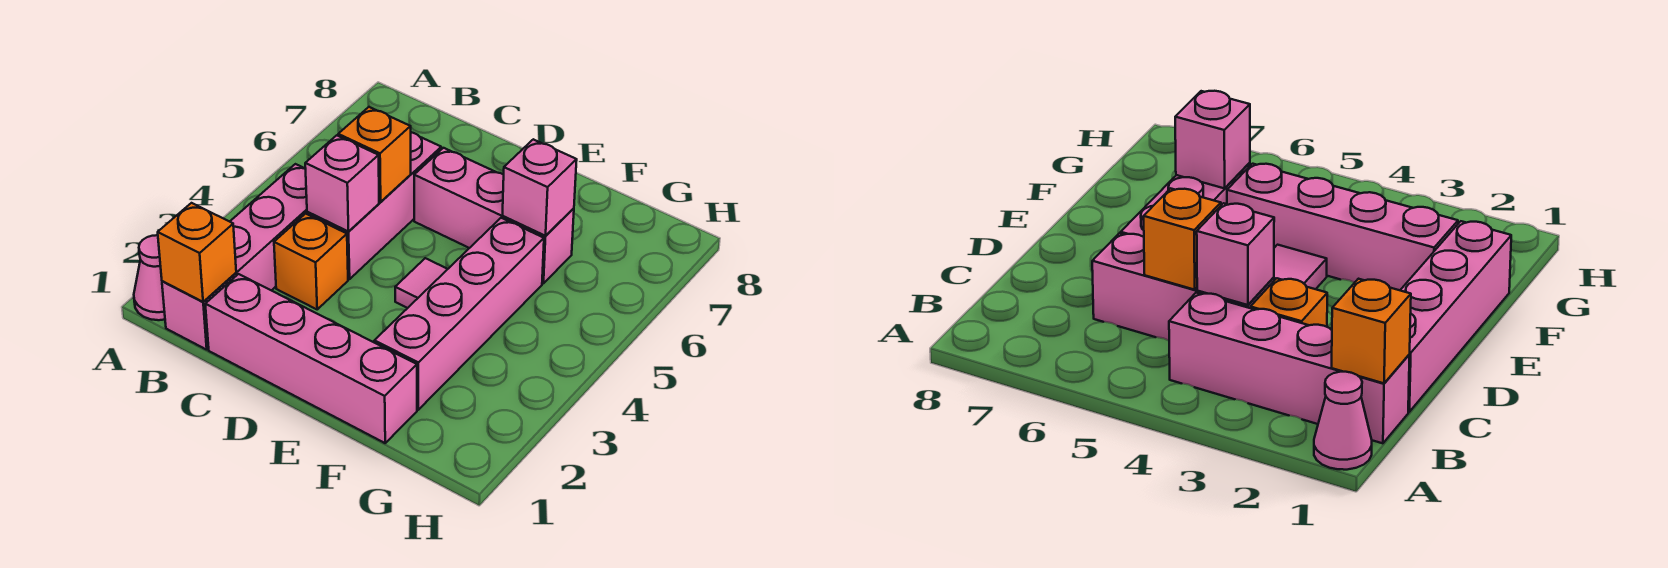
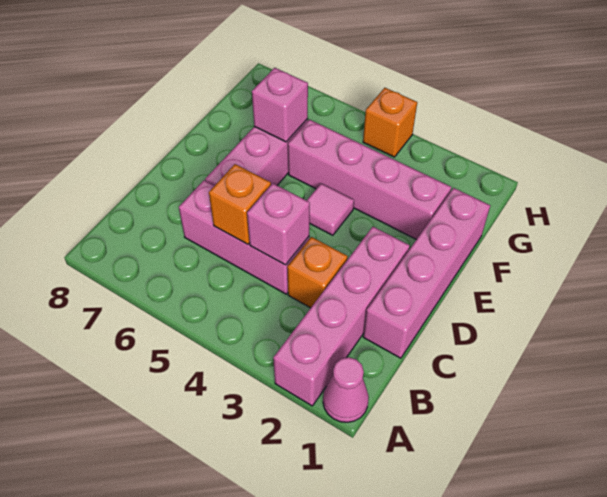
pink brick B1:B4 level 1 -> pink brick A2:D2 level 1
orange brick B1 level 2 -> orange brick H4 level 1

